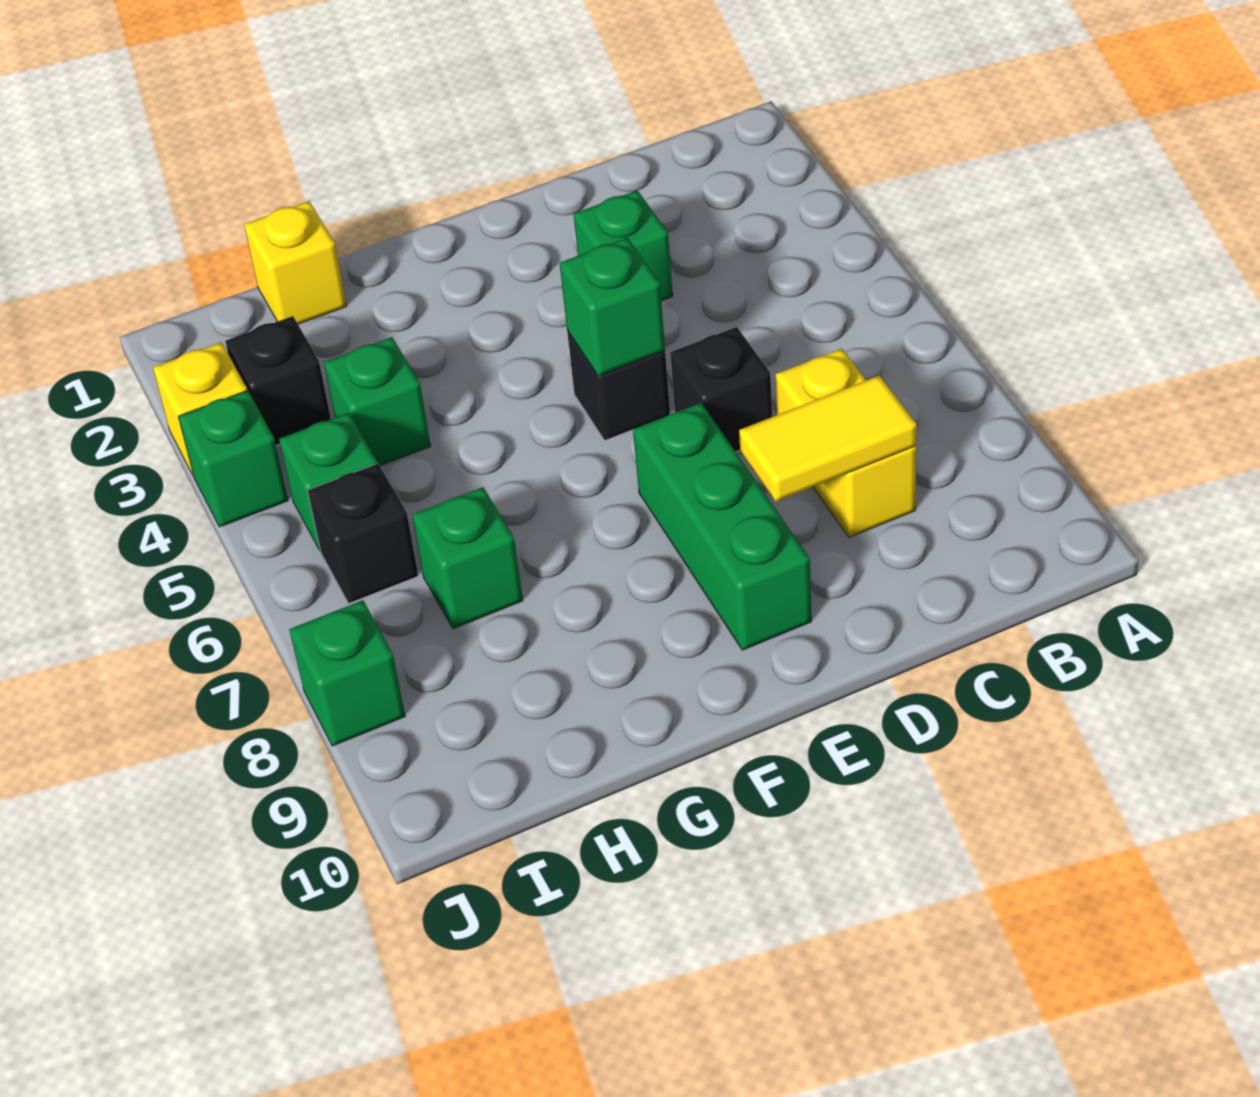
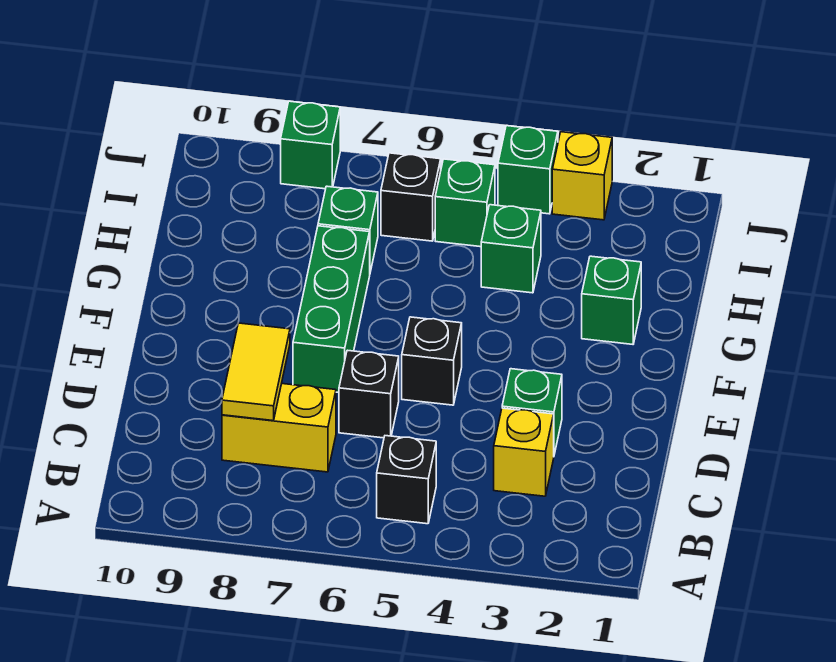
green brick E5 level 2 -> green brick G2 level 1
green brick E7:E9 level 1 -> green brick E7:G7 level 1
yellow brick H1 level 1 -> yellow brick C3 level 1
black brick I3 level 1 -> black brick B5 level 1

